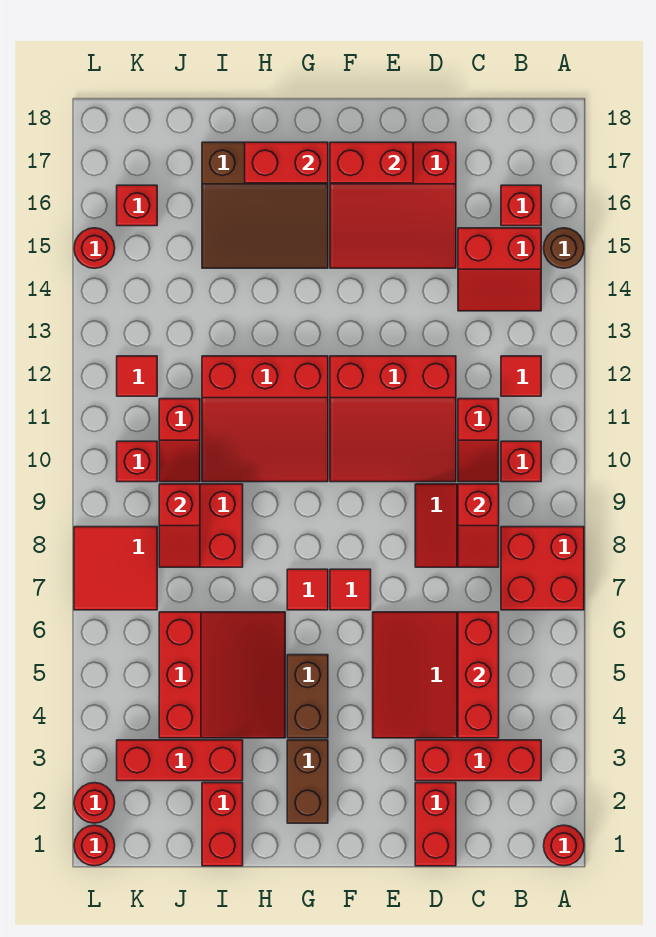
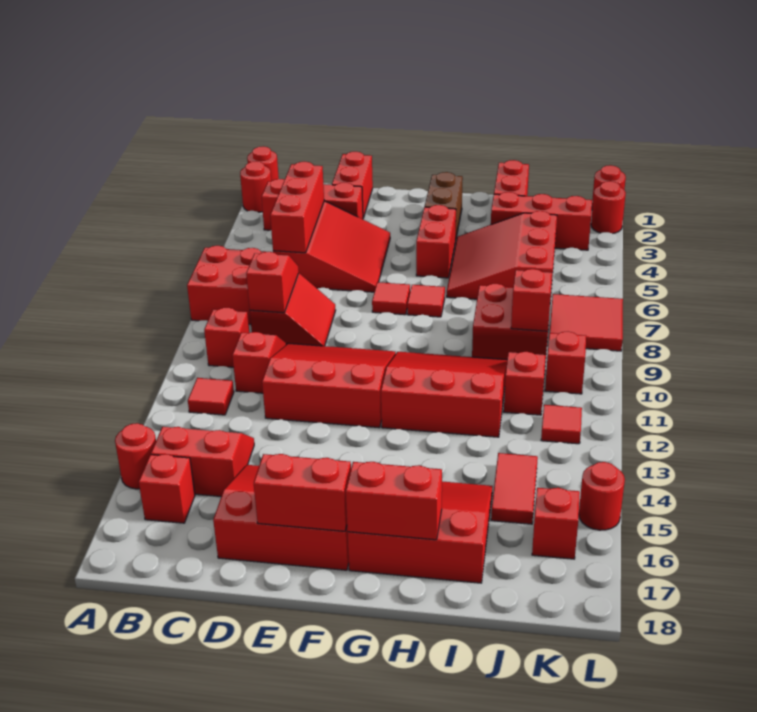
none -> red round brick A2 level 1
brown round brick A15 level 1 -> red round brick A15 level 1
brown brick G4:G5 level 1 -> red brick G4:G5 level 1
brown slope G15:I17 level 1 top 17 -> red slope G15:I17 level 1 top 17
none -> red tile J14:J15 level 1

